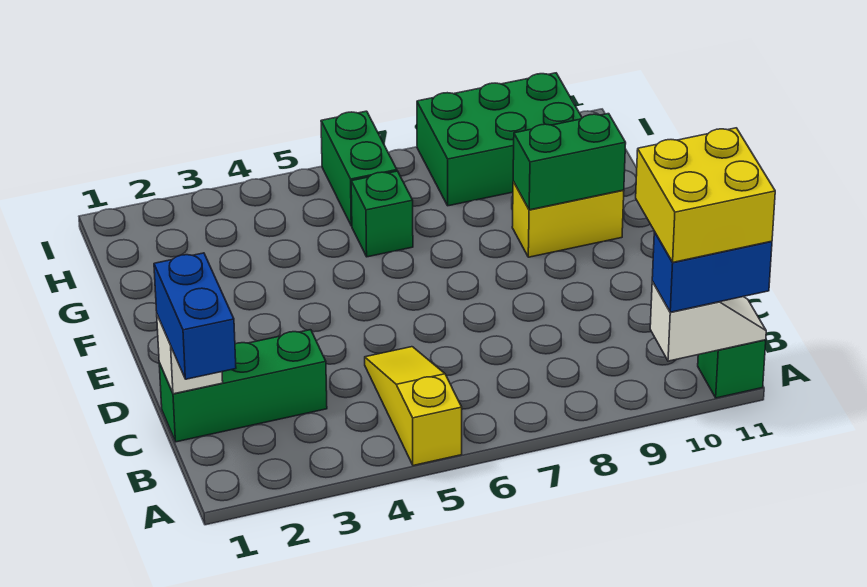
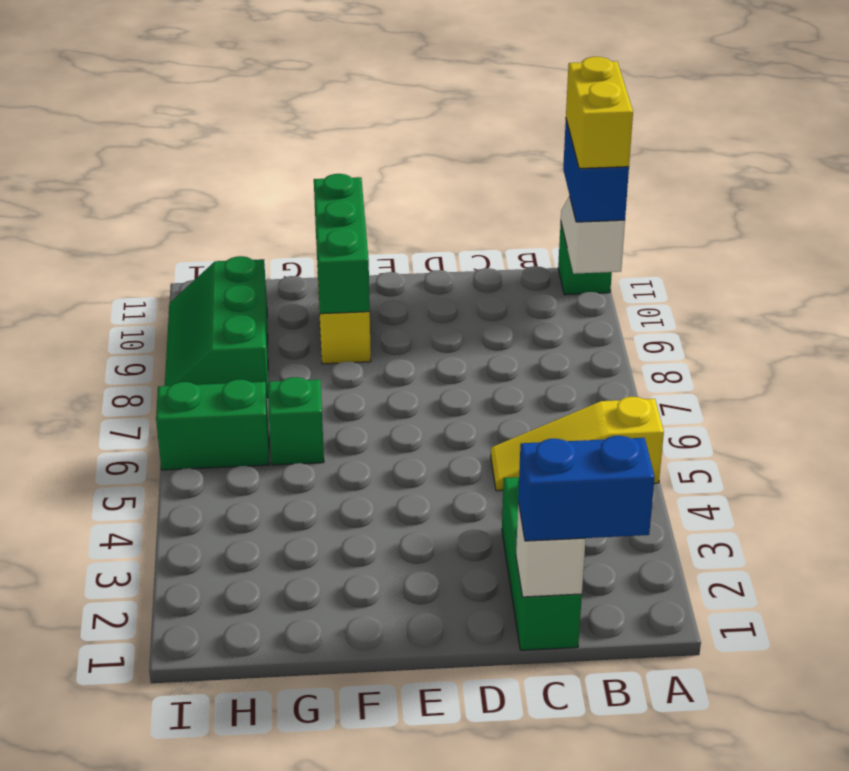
yellow brick A10:B11 level 4 -> yellow brick A10:A11 level 4
green brick F9:F10 level 2 -> green brick F9:F11 level 2
green brick H8:I10 level 1 -> green slope H8:I10 level 1 top H

